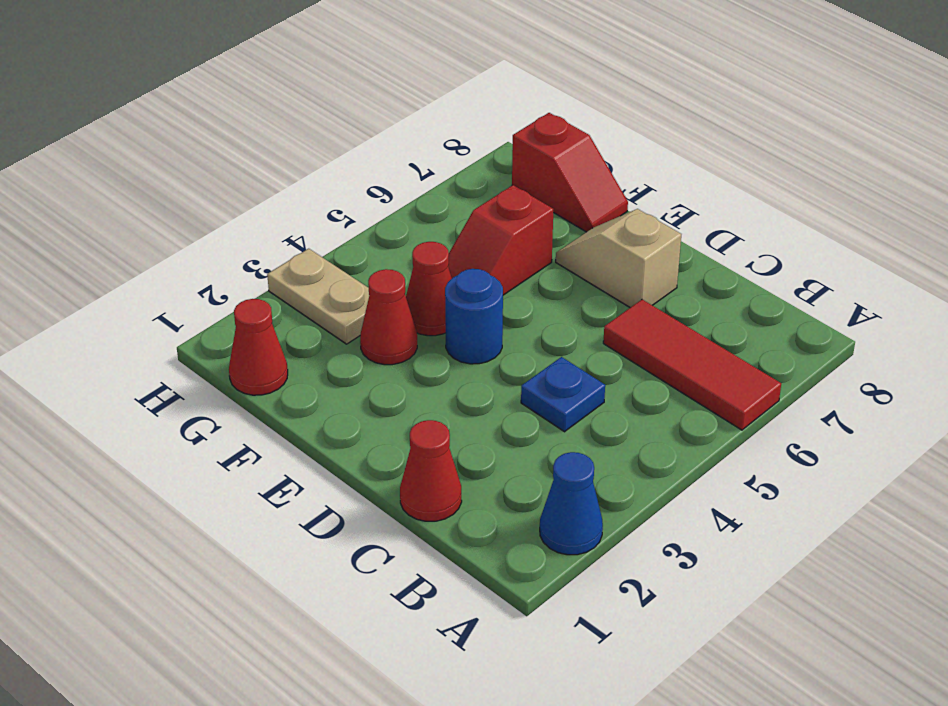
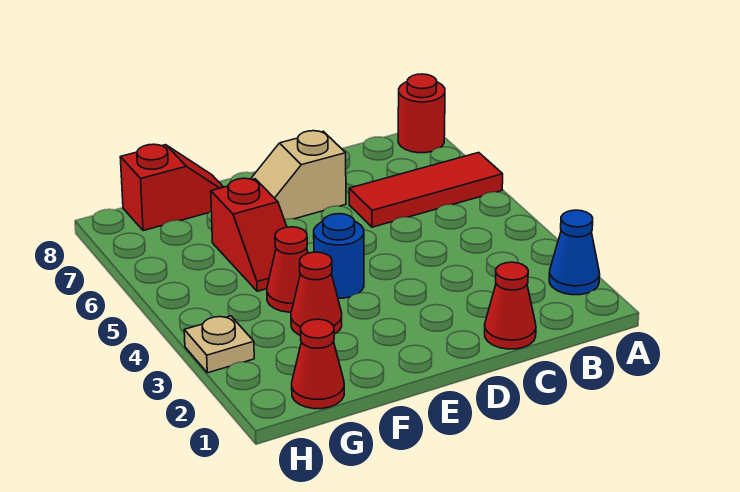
none -> red round brick A8 level 1
blue plate C4 level 1 -> none
tan plate G3:H3 level 1 -> tan plate H3 level 1

